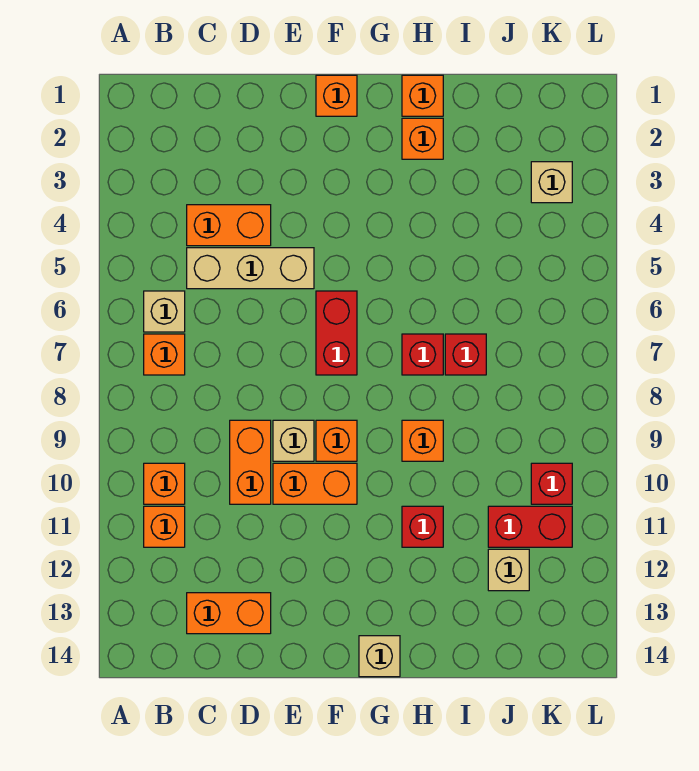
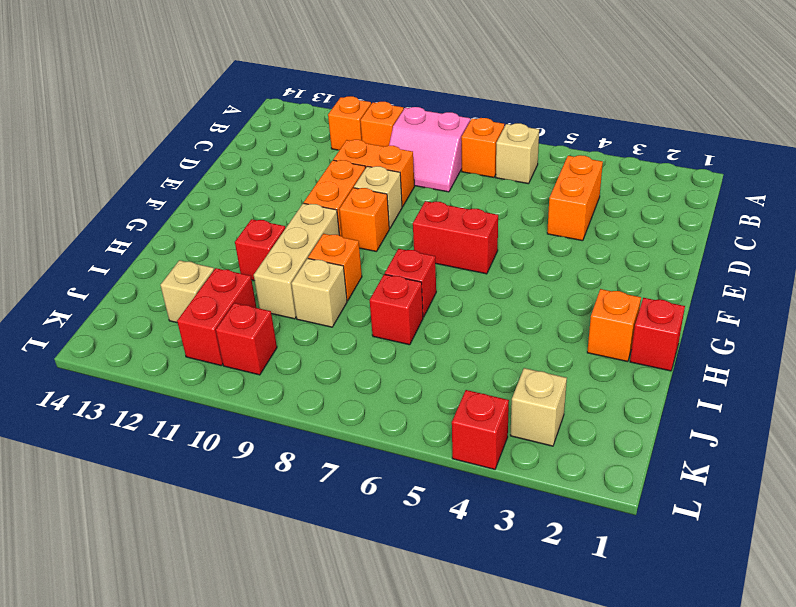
none -> pink slope B8:C9 level 1 top B
tan brick C5:E5 level 1 -> tan brick G10:I10 level 1
orange brick C13:D13 level 1 -> none
orange brick F1 level 1 -> none
tan brick G14 level 1 -> tan brick I9 level 1
orange brick H1 level 1 -> red brick H1 level 1
none -> red brick L4 level 1

